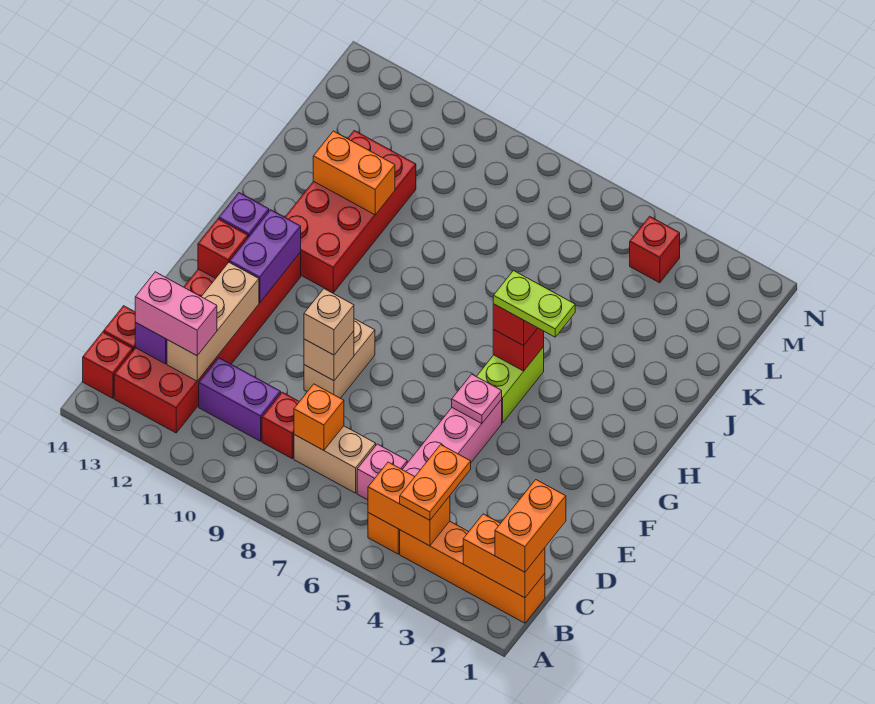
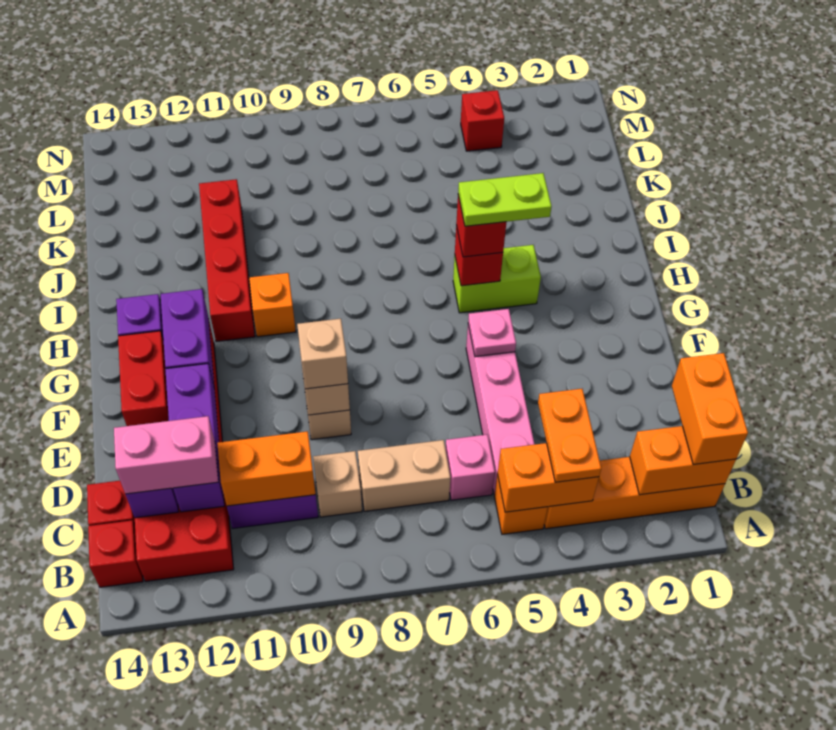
orange brick C8 level 2 -> orange brick H10 level 1
red brick C9 level 1 -> tan brick C9 level 1
tan brick C12:E12 level 2 -> purple brick C12:E12 level 2
red brick F13 level 2 -> red brick E13:F13 level 2
lime brick G5:H5 level 1 -> lime brick H4:H5 level 1
red brick H11:K12 level 1 -> red brick H11:K11 level 1
orange brick J11:J12 level 2 -> orange brick C10:C11 level 2

